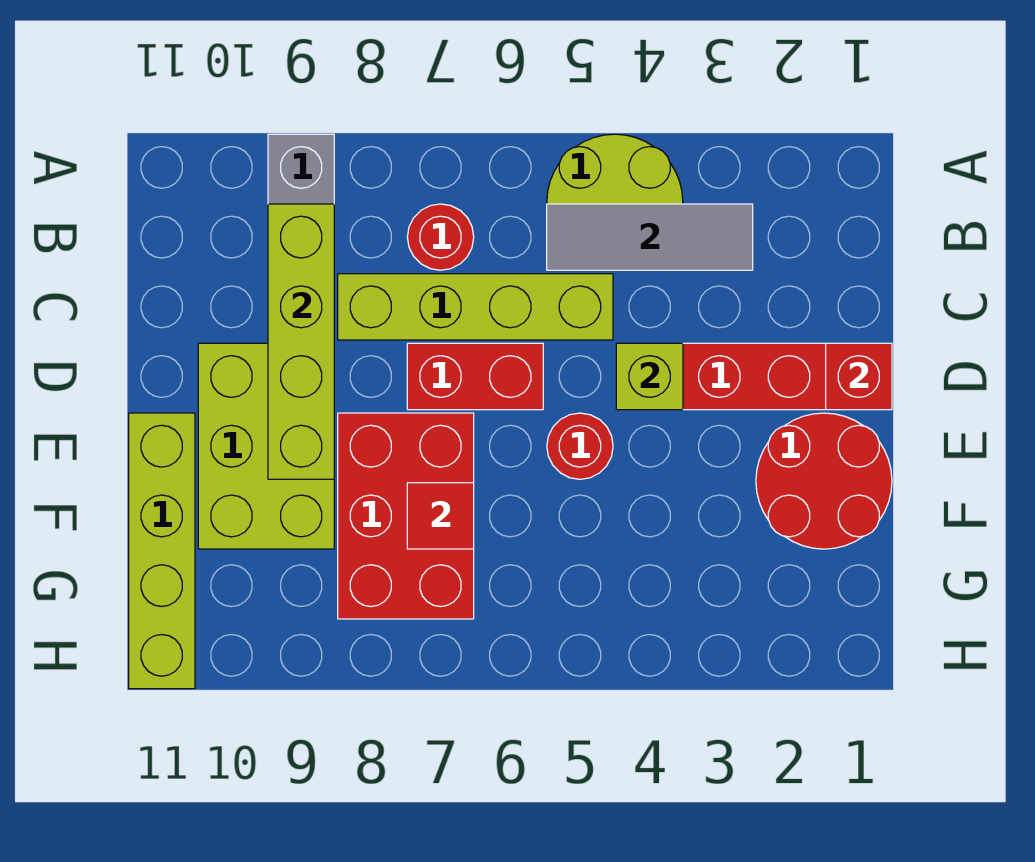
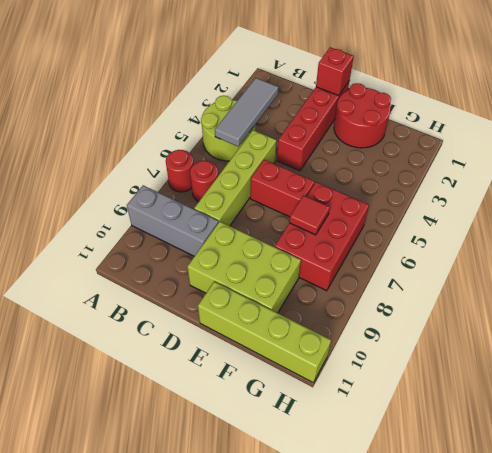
lime brick B9:E9 level 2 -> none
lime brick D4 level 2 -> none
red brick D6:D7 level 1 -> red brick D6:E6 level 1
red round brick E5 level 1 -> red round brick A7 level 1
red brick E7:G8 level 1 -> red brick F6:G8 level 1

